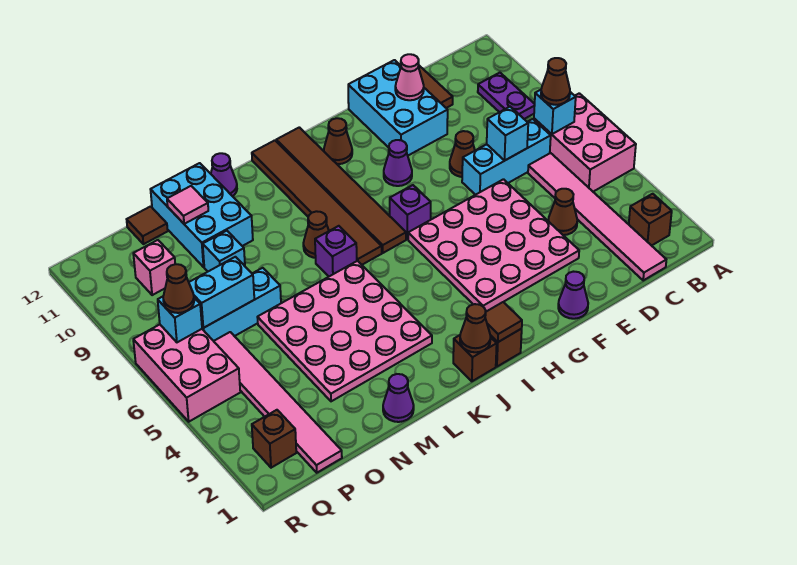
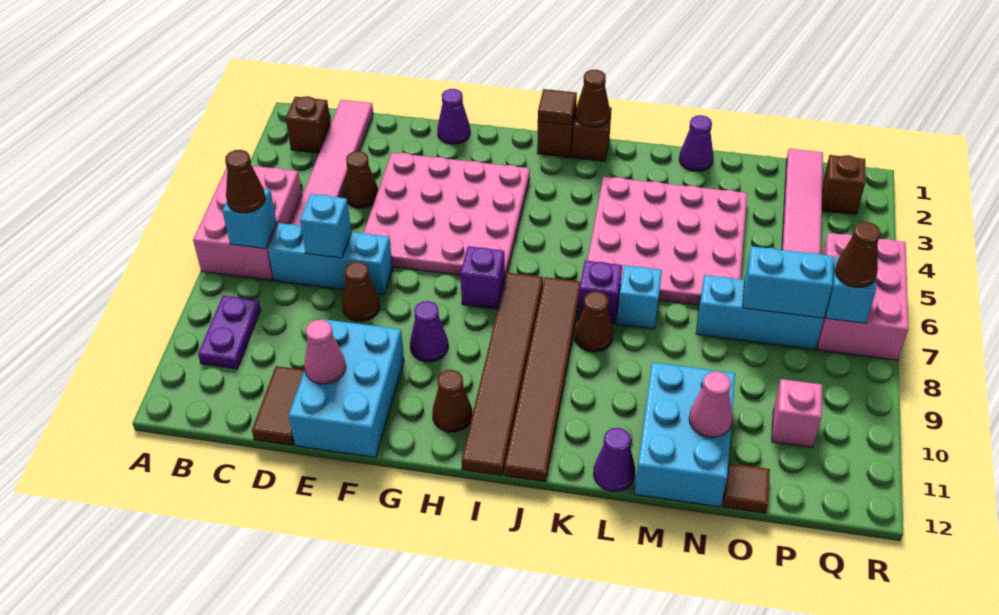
cyan brick N9 level 1 -> cyan brick L7 level 1
pink tile N11 level 2 -> pink cone N11 level 2

